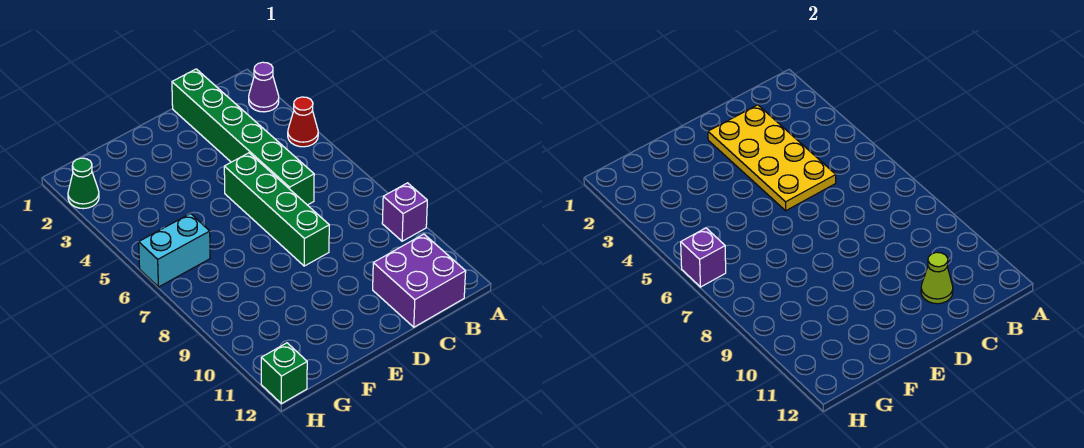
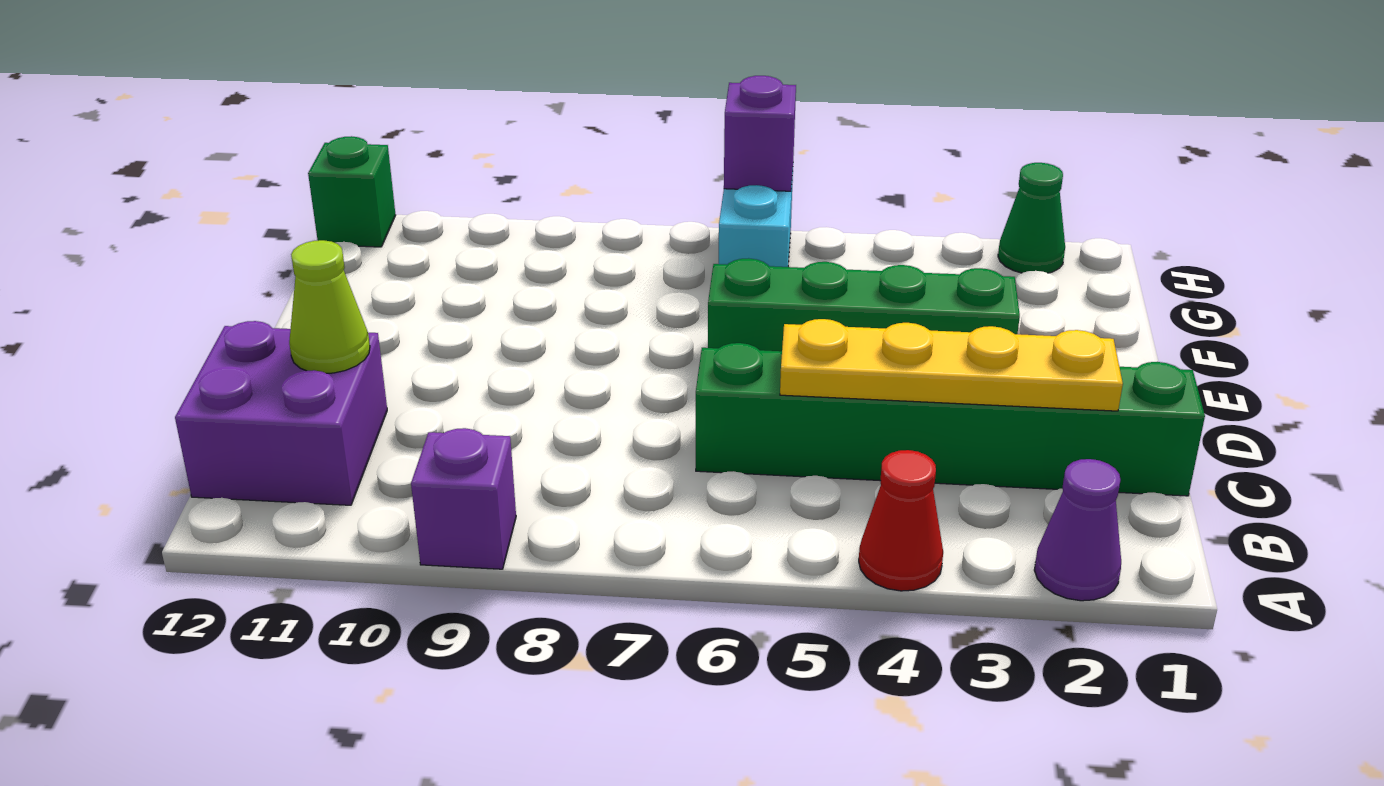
yellow plate C2:D5 level 2 -> yellow plate C2:C5 level 2
green brick D5:D8 level 1 -> green brick E3:E6 level 1

